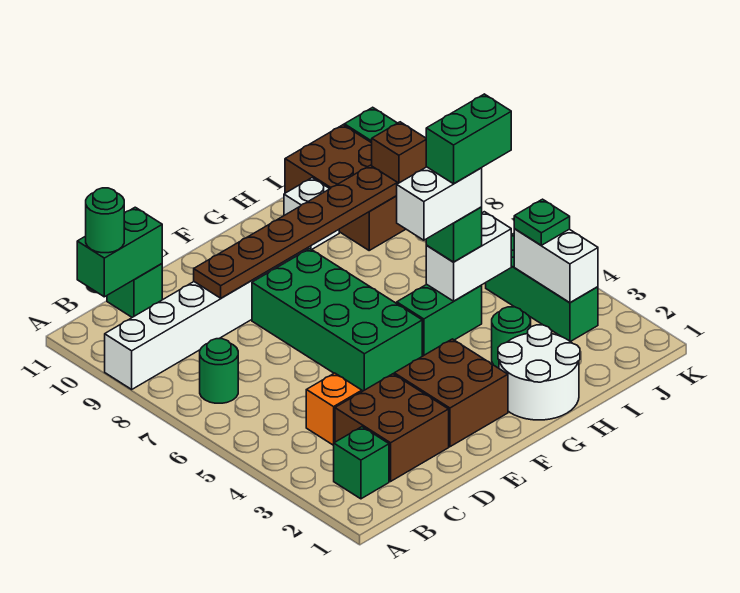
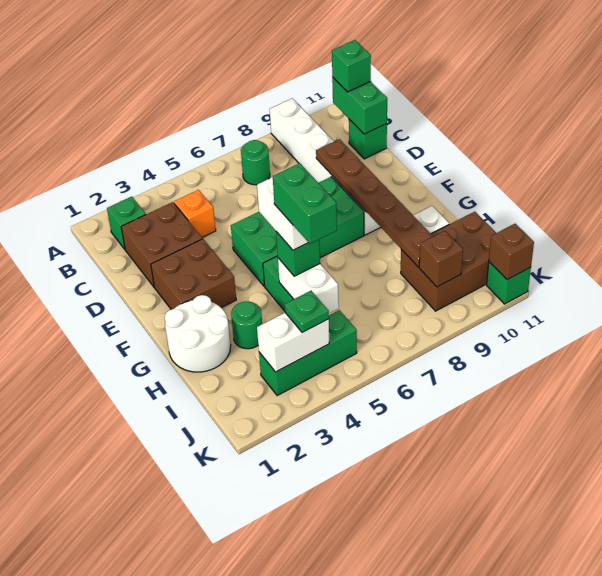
green round brick B11 level 3 -> green brick B11 level 3
none -> brown brick K11 level 2

